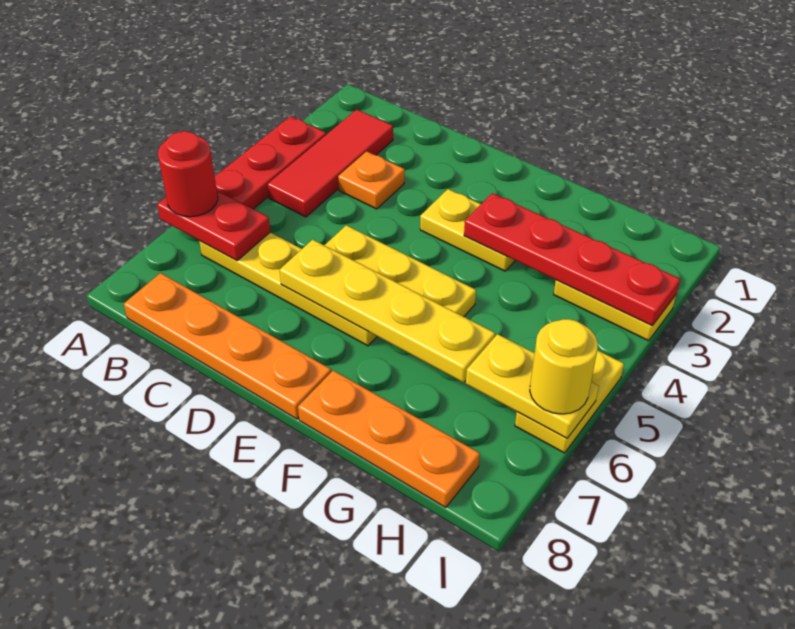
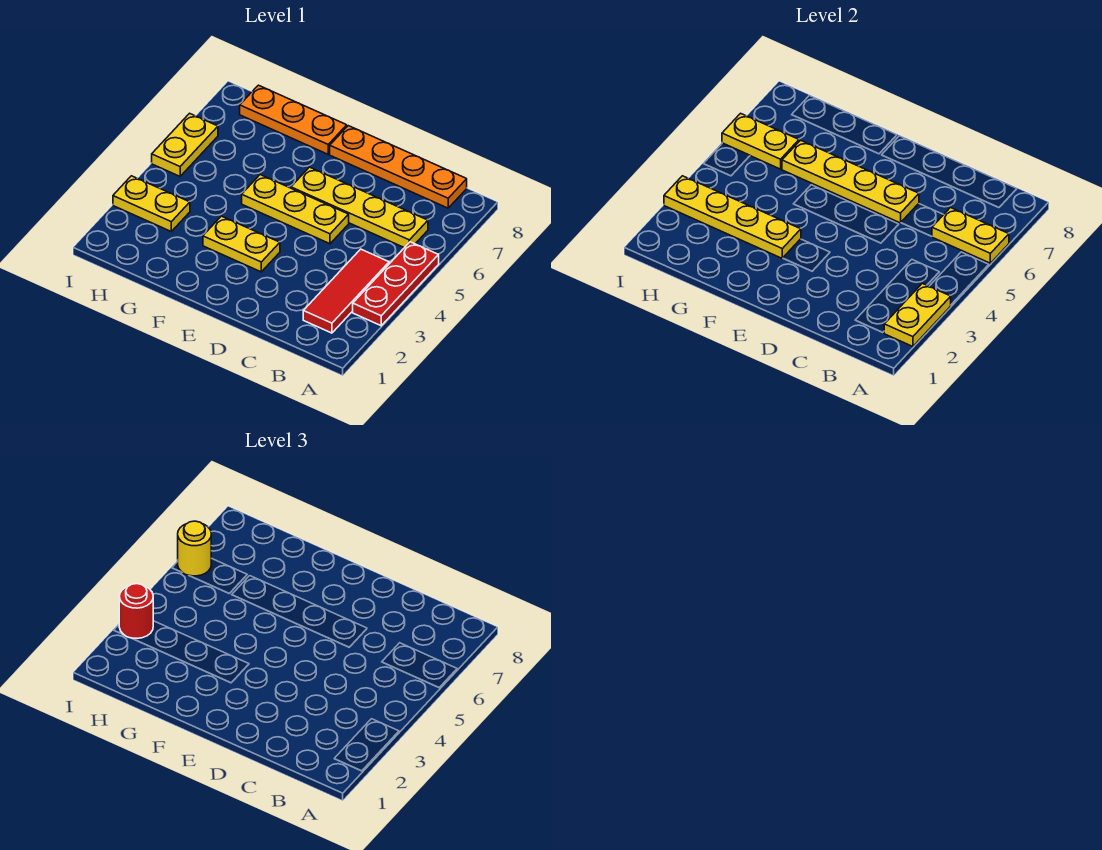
none -> yellow plate A2:A3 level 2
red plate A6:B6 level 2 -> yellow plate A6:B6 level 2
red round brick A6 level 3 -> red round brick I3 level 3
orange plate C3 level 1 -> none
red plate F3:I3 level 2 -> yellow plate F3:I3 level 2

